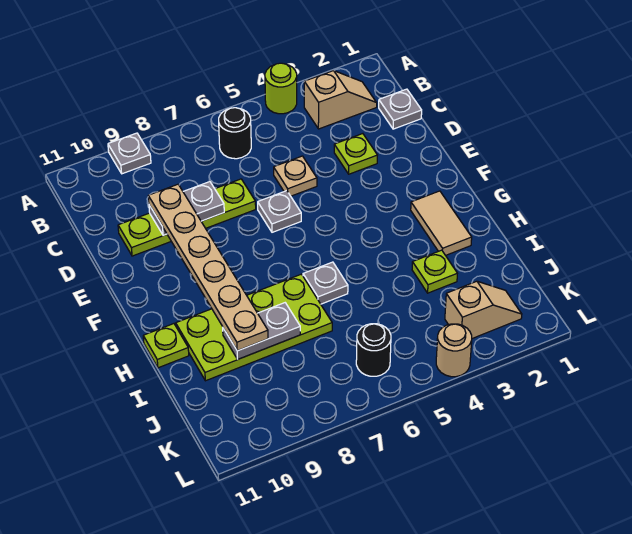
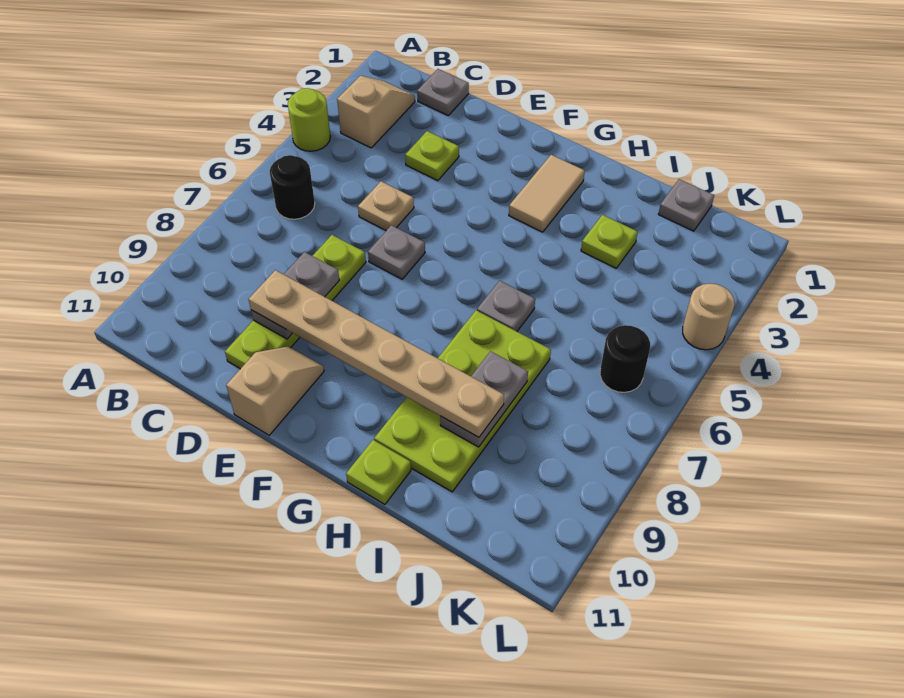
grey plate A9 level 1 -> grey plate J1 level 1
tan tile G2:H2 level 1 -> tan tile G2:G3 level 1
tan slope K2:K3 level 1 top 3 -> tan slope E10:E11 level 1 top 11

